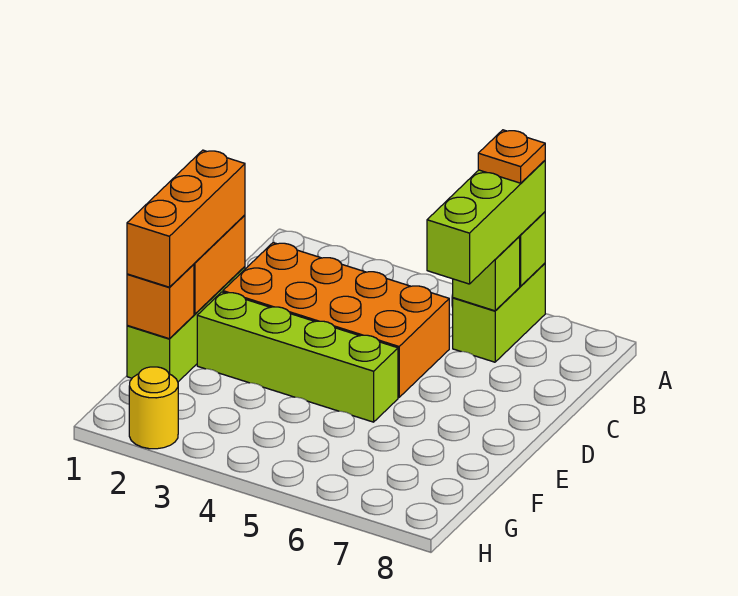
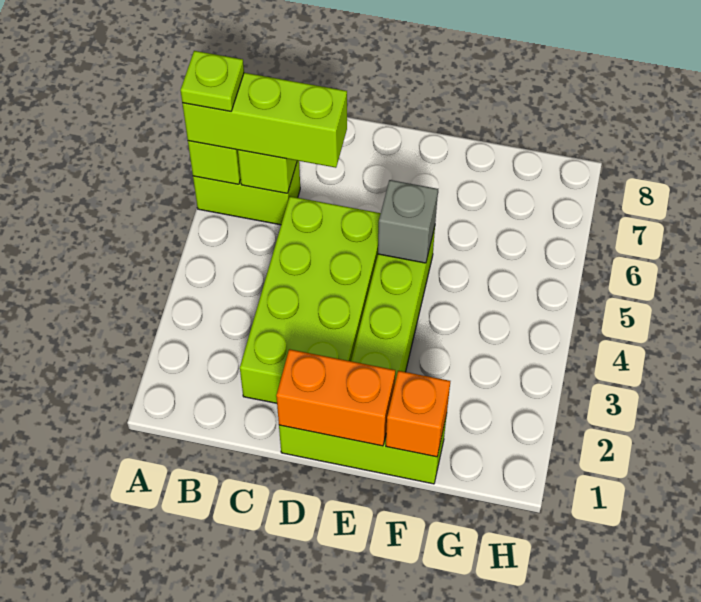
orange plate A6 level 4 -> lime plate A6 level 4
orange brick C2:D5 level 1 -> lime brick C2:D5 level 1
orange brick D1:F1 level 3 -> none
none -> grey brick E5 level 2
yellow round brick H2 level 1 -> none

